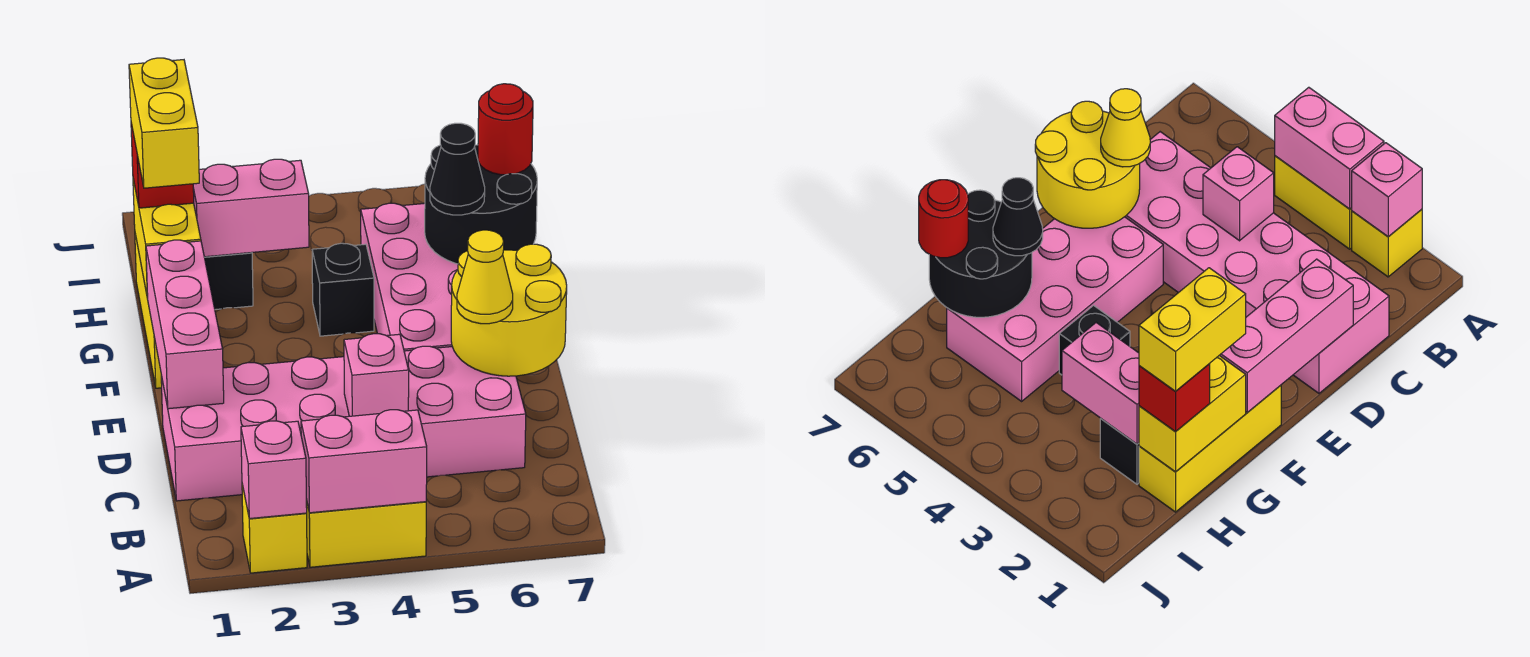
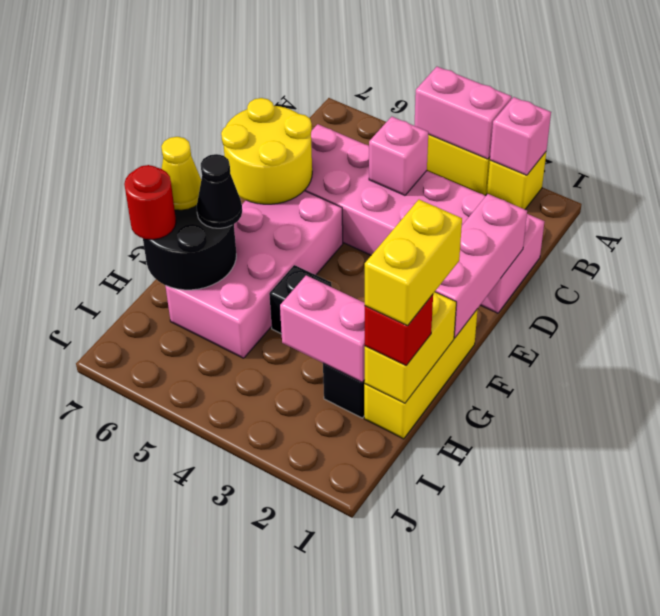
yellow cone D6 level 3 -> yellow cone G7 level 3

